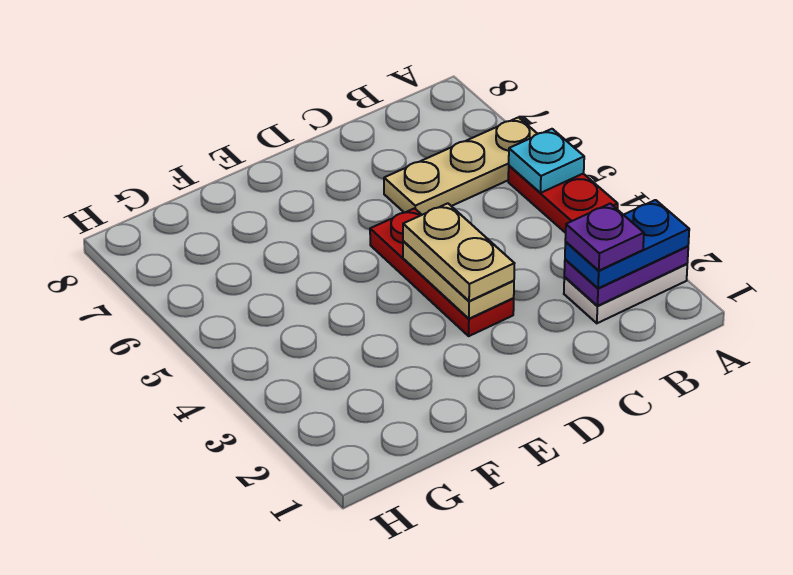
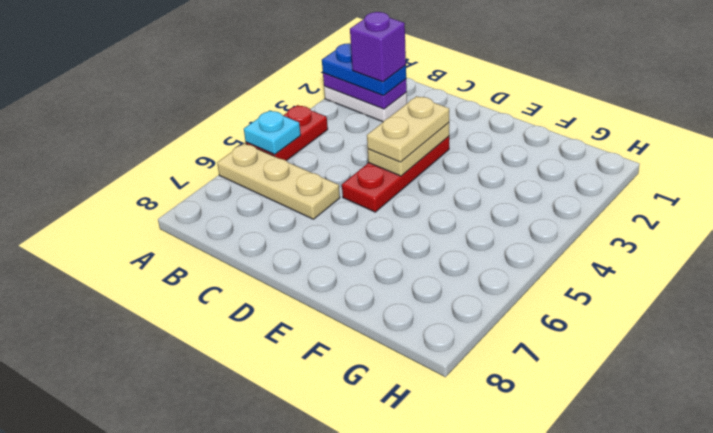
purple plate B2 level 4 -> purple brick B2 level 4

